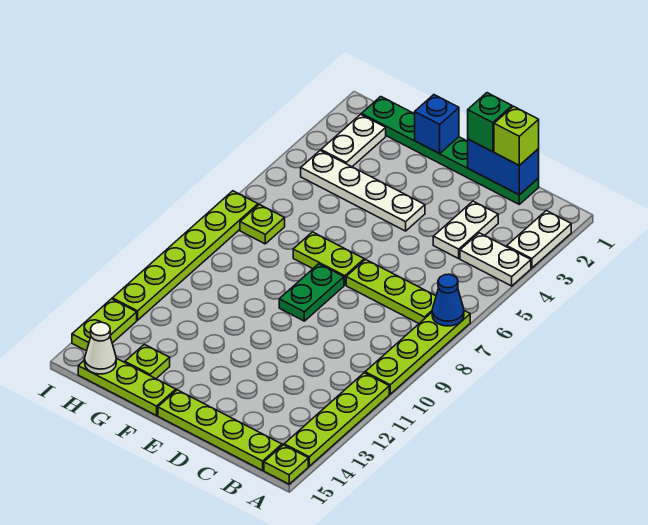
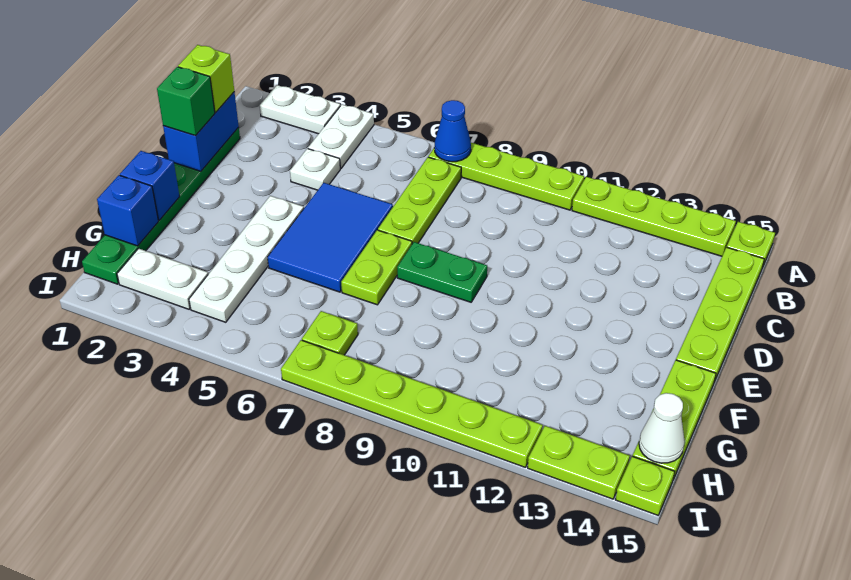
white plate C3:C4 level 1 -> white plate C4 level 1
none -> blue tile D5:F6 level 1
none -> blue brick G1 level 2
lime plate G14 level 1 -> lime plate I15 level 1

